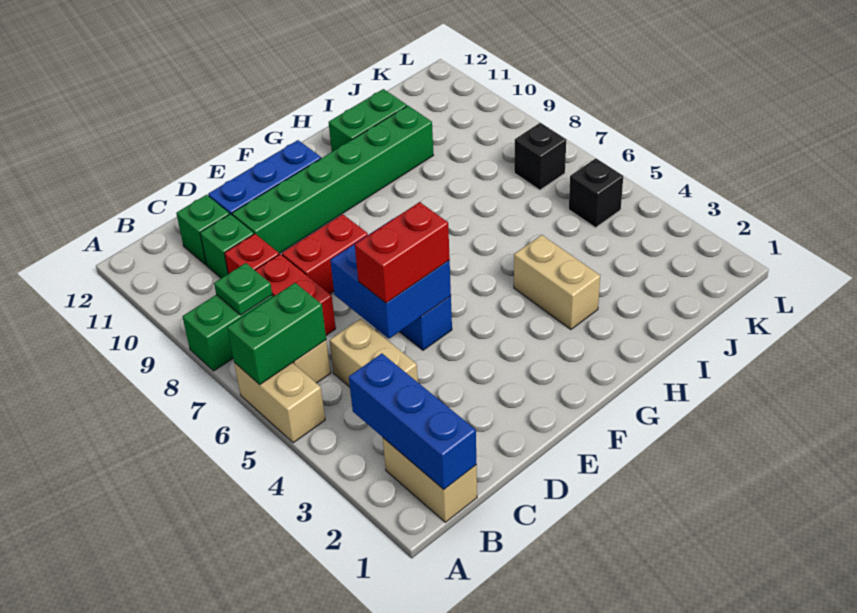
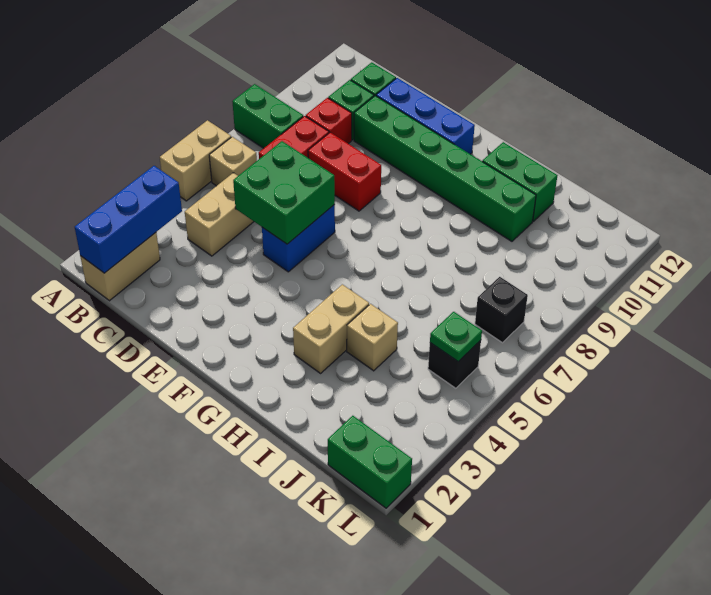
green brick A6:B6 level 2 -> green brick K1:L1 level 1
green plate B8 level 2 -> green plate K5 level 2
blue brick D5:E6 level 2 -> green brick D5:E6 level 2
red brick D5:E5 level 3 -> none
none -> tan brick I4 level 1

